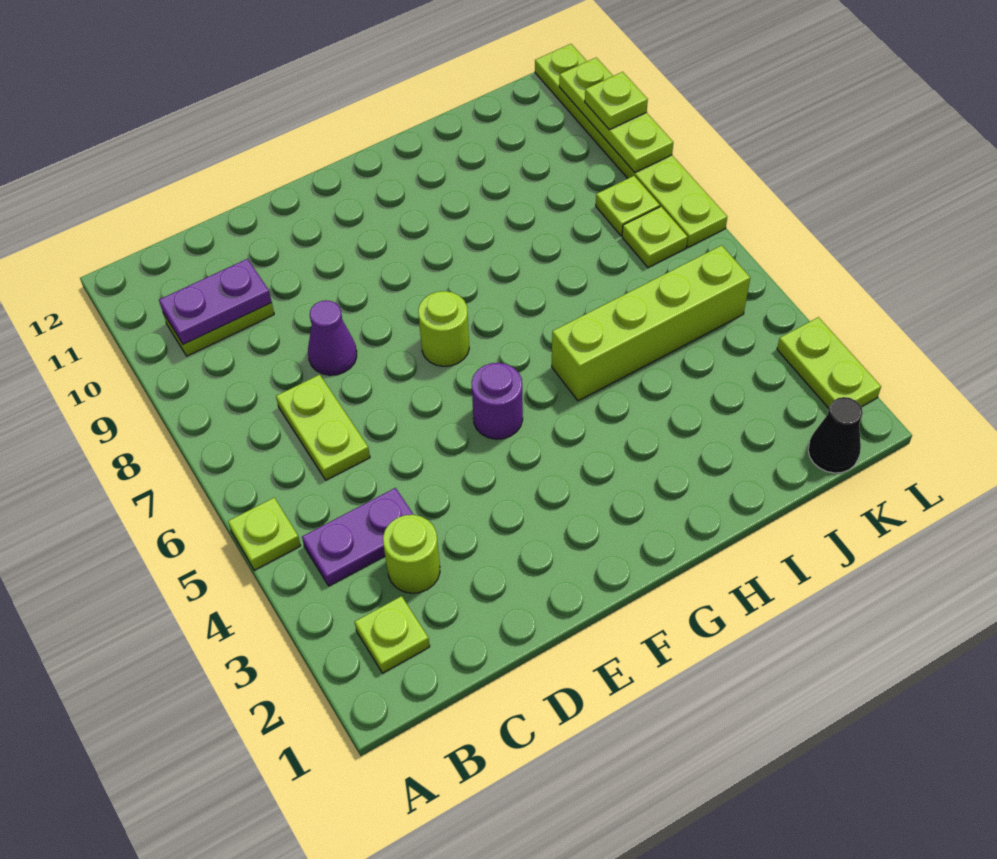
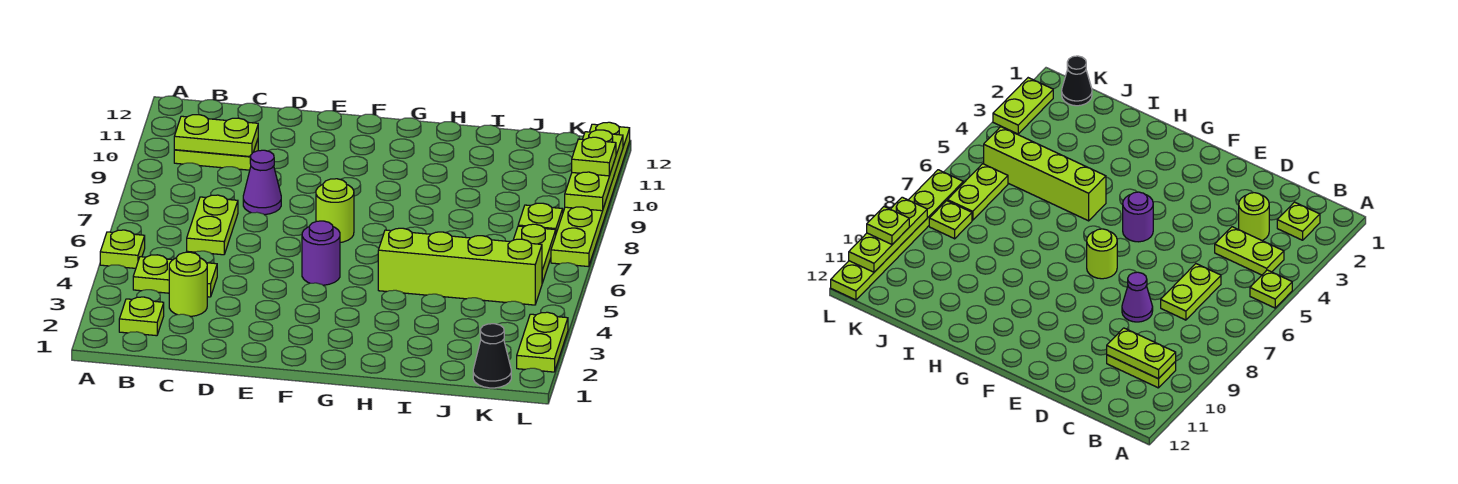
purple plate B4:C4 level 1 -> lime plate B4:C4 level 1
purple plate B10:C10 level 2 -> lime plate B10:C10 level 2
lime plate K7 level 1 -> lime plate K6:K7 level 1

